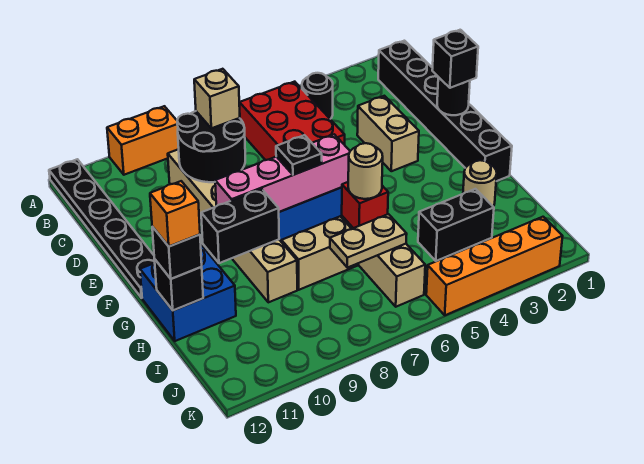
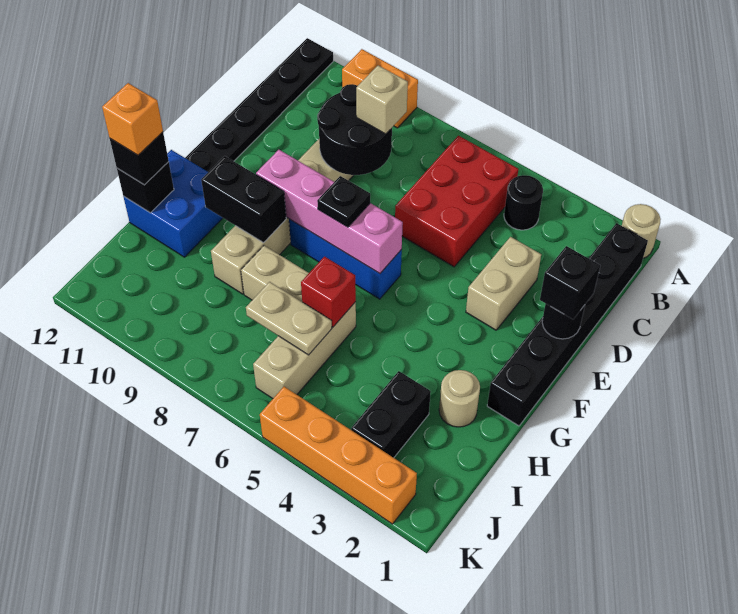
tan round brick H6 level 3 -> tan round brick A1 level 1
black brick I3:I4 level 1 -> black brick I3:J3 level 1

